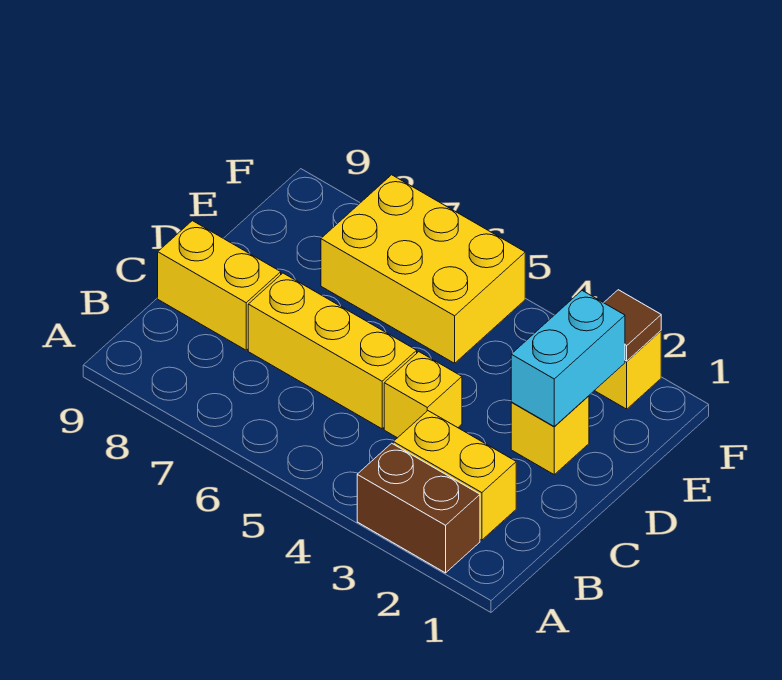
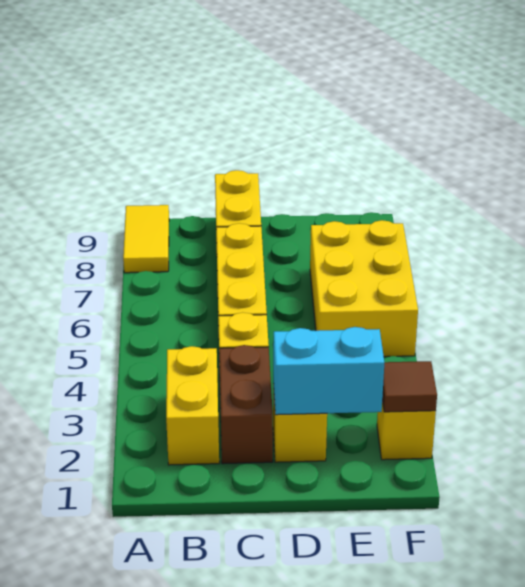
brown brick A2:A3 level 1 -> brown brick C2:C3 level 1
none -> yellow tile A8:A9 level 1

